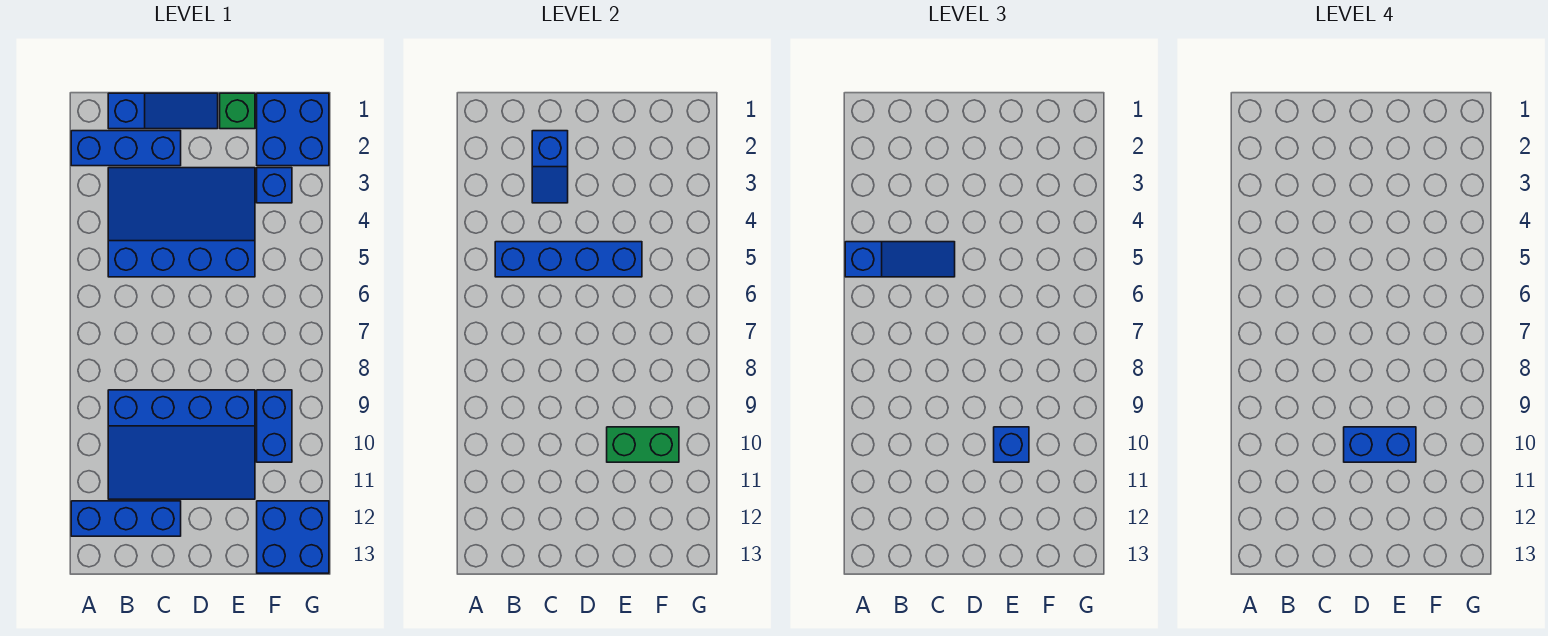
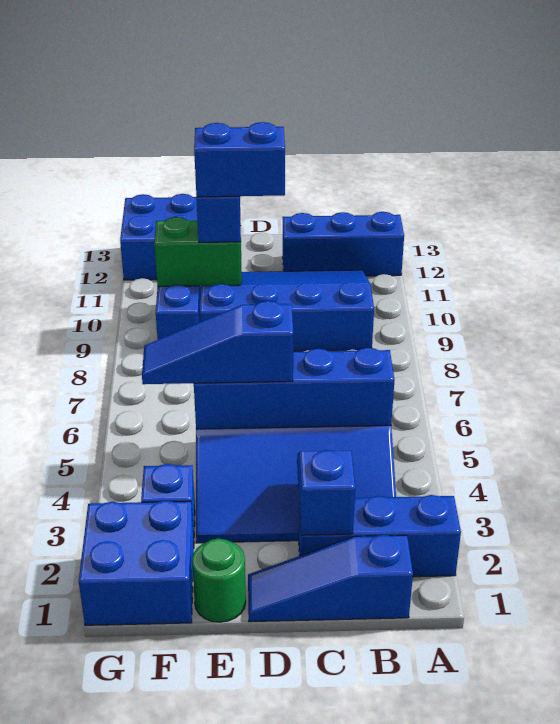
blue slope A5:C5 level 3 top A -> blue slope D5:F5 level 3 top D
green brick E1 level 1 -> green round brick E1 level 1

